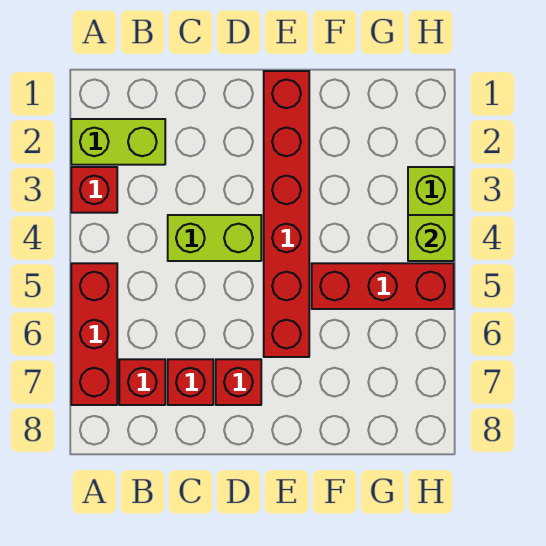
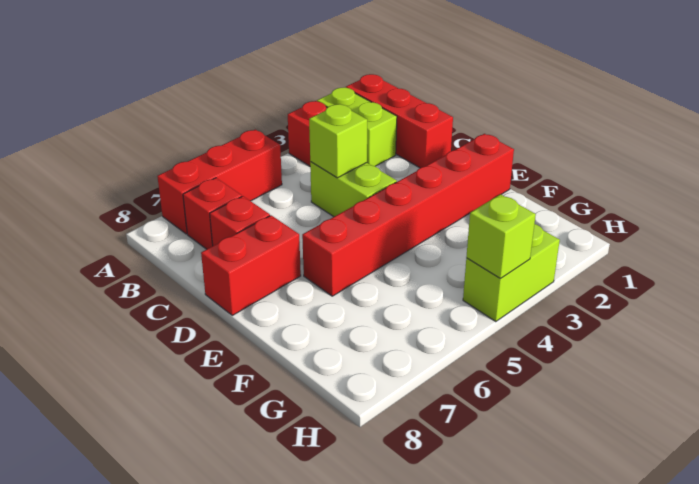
none -> lime brick C4 level 2
red brick D7 level 1 -> red brick D7:D8 level 1
red brick F5:H5 level 1 -> red brick A1:C1 level 1

